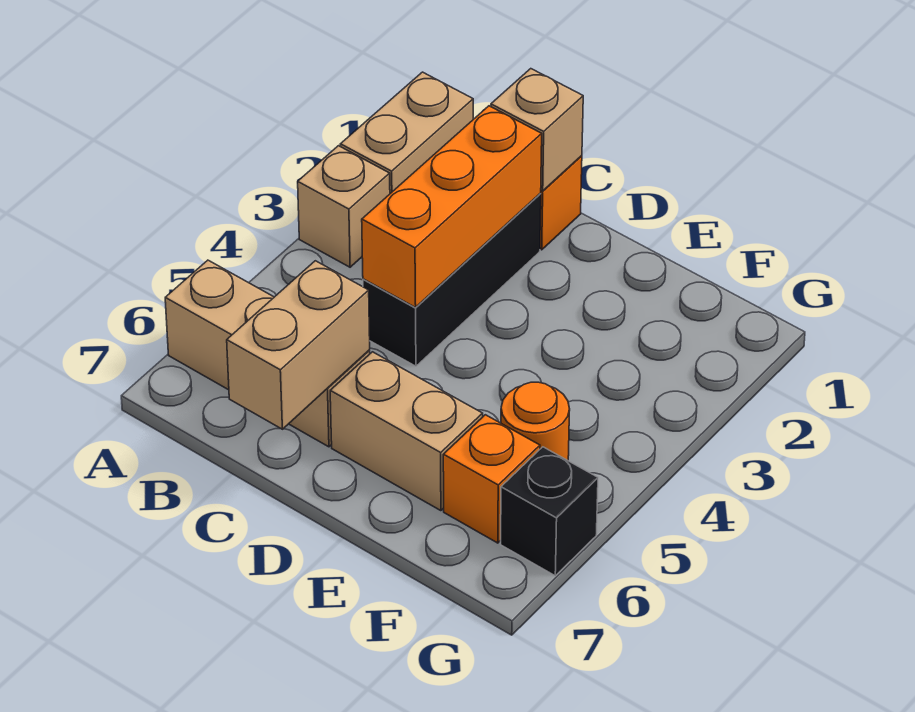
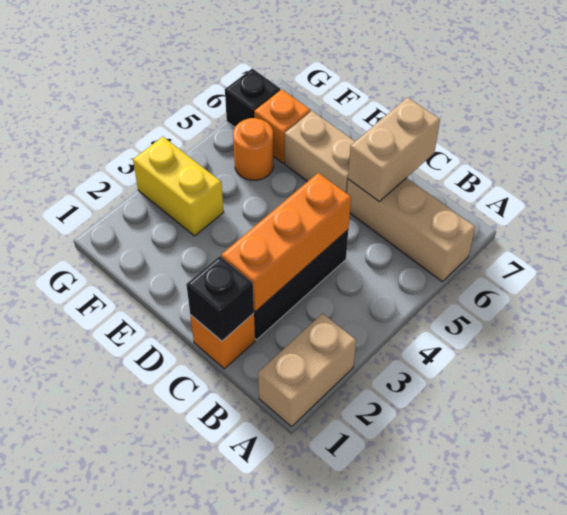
tan brick A3 level 1 -> none
tan brick C1 level 2 -> black brick C1 level 2
none -> yellow brick F3:G3 level 1

